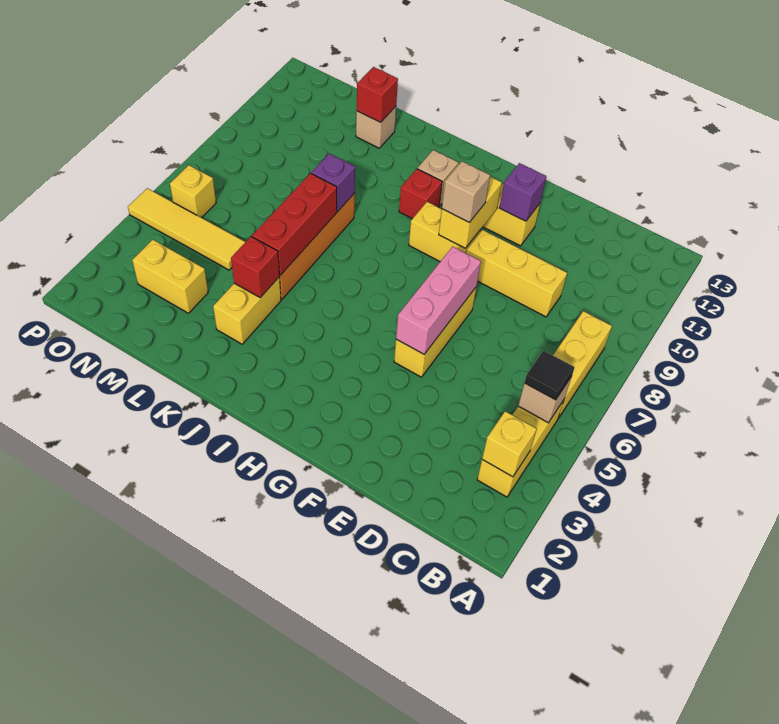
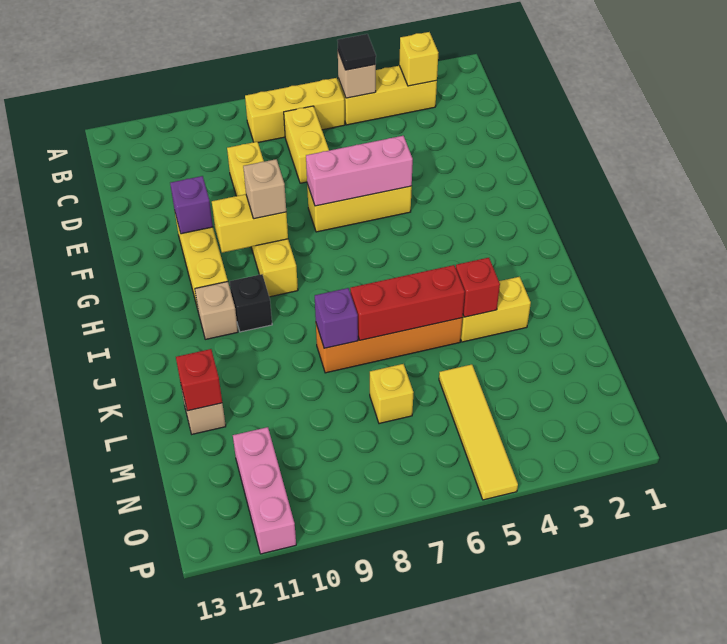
red brick I10 level 1 -> black brick I10 level 1
yellow brick M3:N3 level 1 -> yellow brick C7:D7 level 1
none -> pink brick N11:P11 level 1
yellow brick O6 level 1 -> yellow brick M7 level 1

